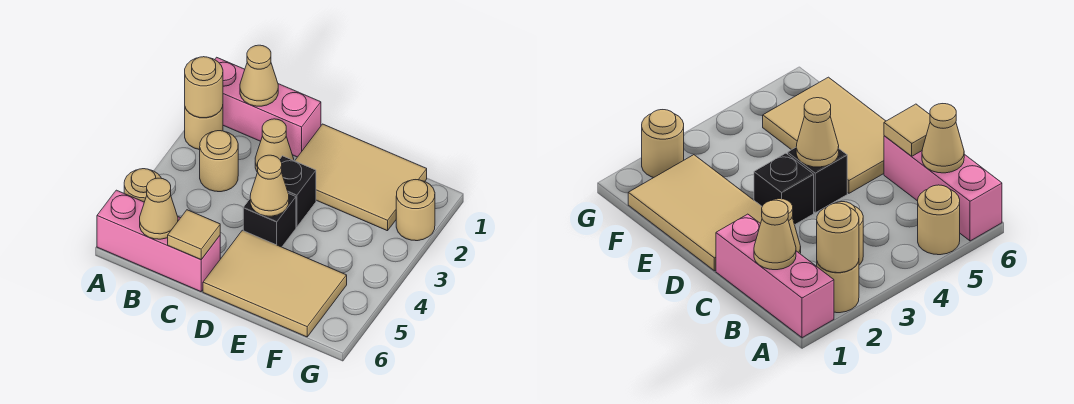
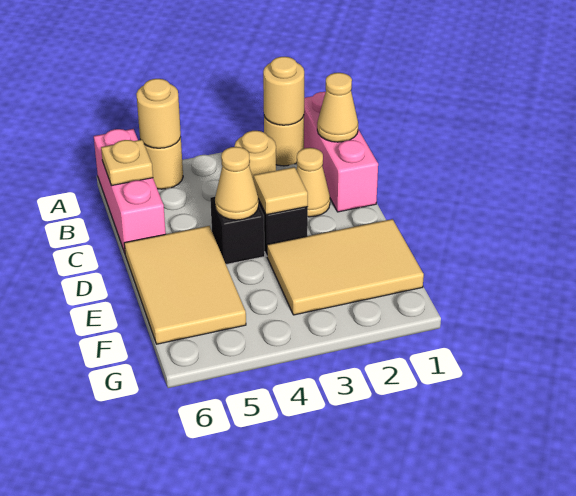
tan cone B6 level 2 -> tan plate B6 level 2
tan tile C6 level 2 -> tan tile D3 level 2
tan tile D1:F2 level 1 -> tan tile E1:F3 level 1
tan round brick G2 level 1 -> tan round brick A5 level 2

